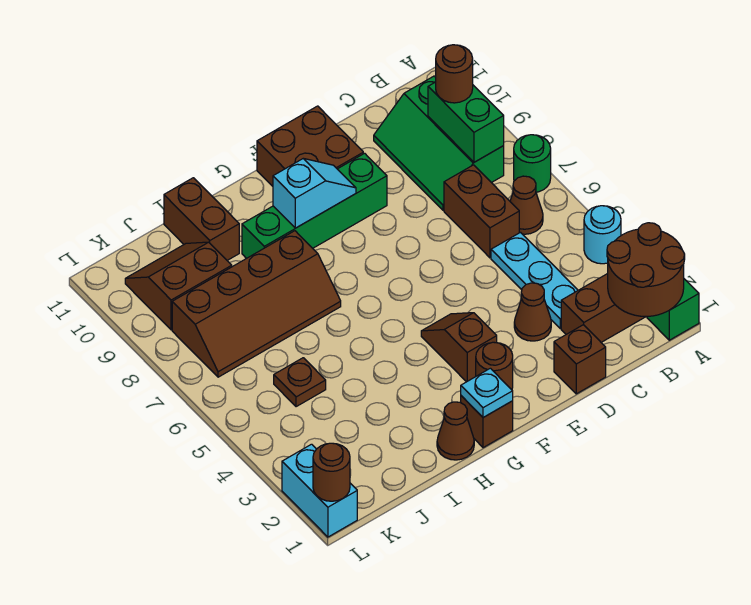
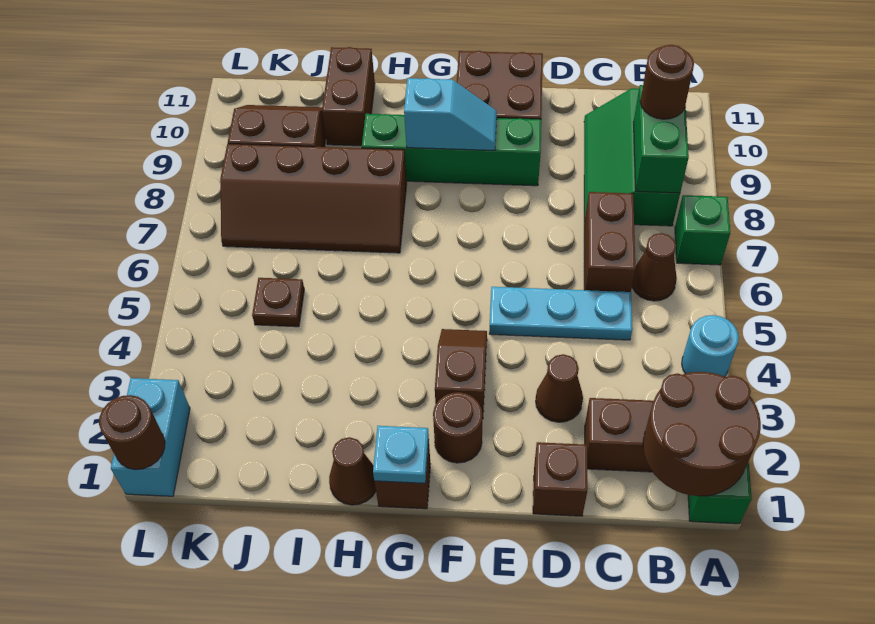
green round brick A7 level 1 -> green brick A7 level 1
cyan plate C3:C5 level 1 -> cyan plate C5:E5 level 1

